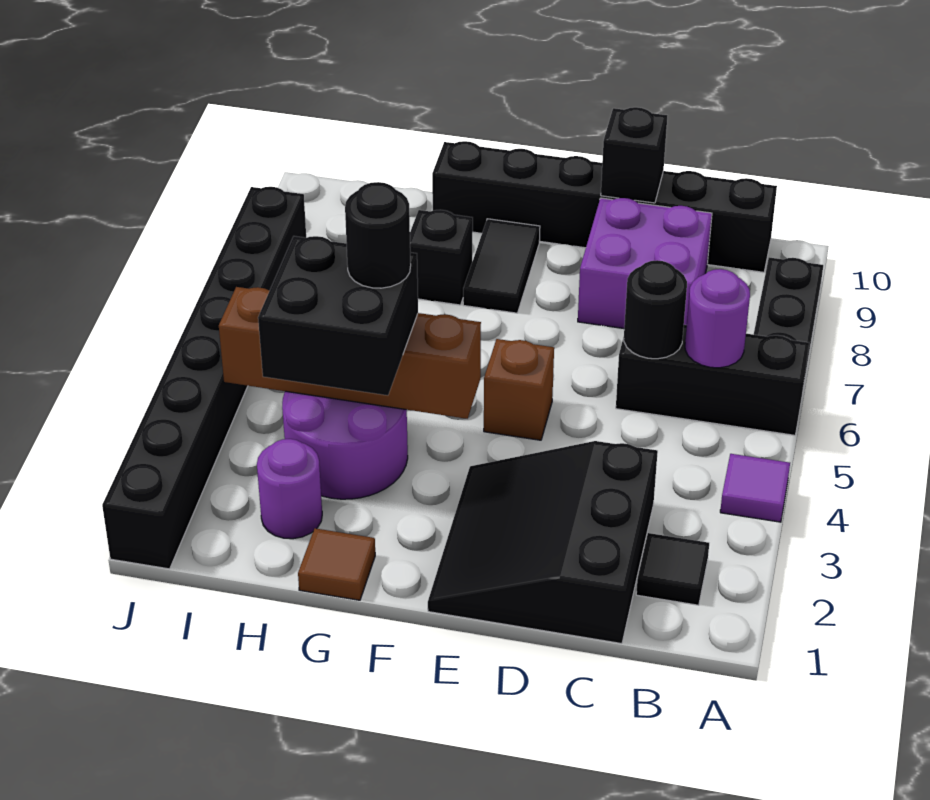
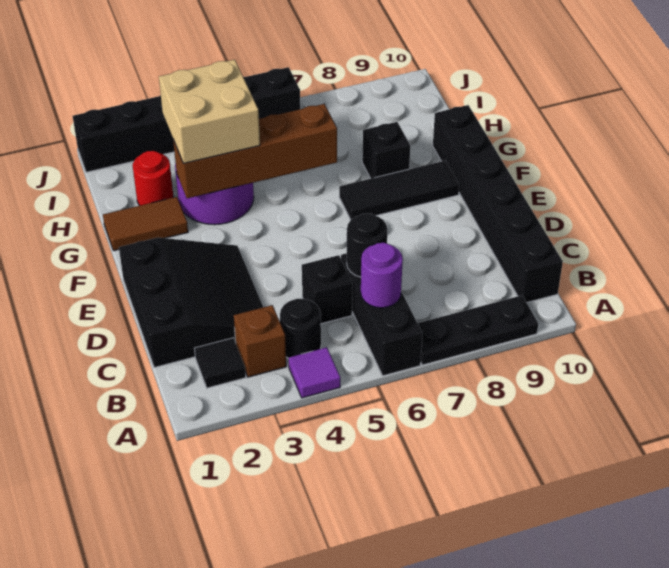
black slope C1:E3 level 1 top C -> black slope C1:E3 level 1 top 1
purple brick C8:D9 level 1 -> none
black brick D10 level 2 -> black brick C5 level 1
brown brick E5 level 1 -> brown brick B3 level 1
brown brick F4:I4 level 2 -> brown brick G3:G6 level 2
black tile F8:F9 level 1 -> black tile F7:F9 level 1
brown tile G1 level 1 -> brown tile G1:G2 level 1
black brick G3:H4 level 3 -> tan brick G3:H4 level 3
black round brick G4 level 4 -> black round brick B4 level 1
purple round brick H2 level 1 -> red round brick H2 level 1
black brick J1:J8 level 1 -> black brick J1:J6 level 1

